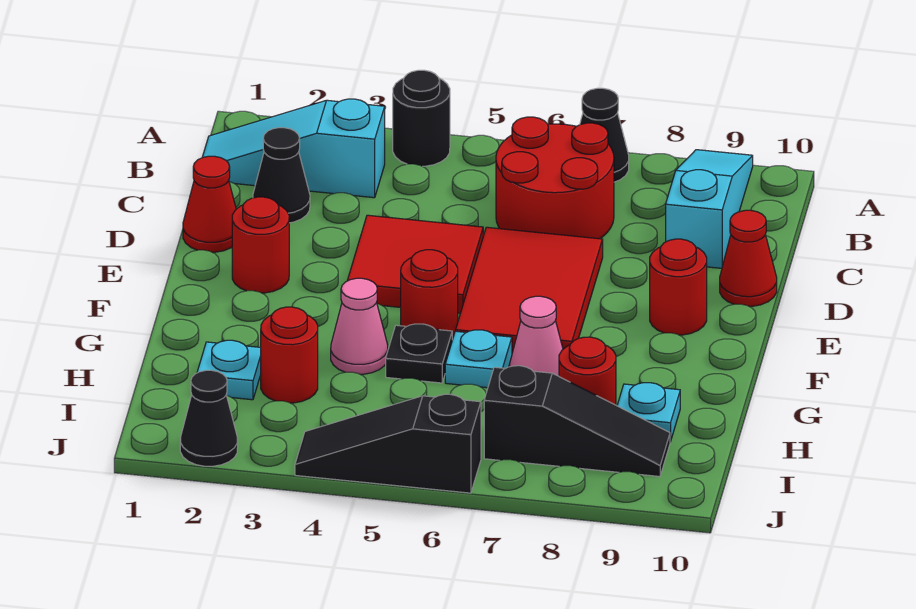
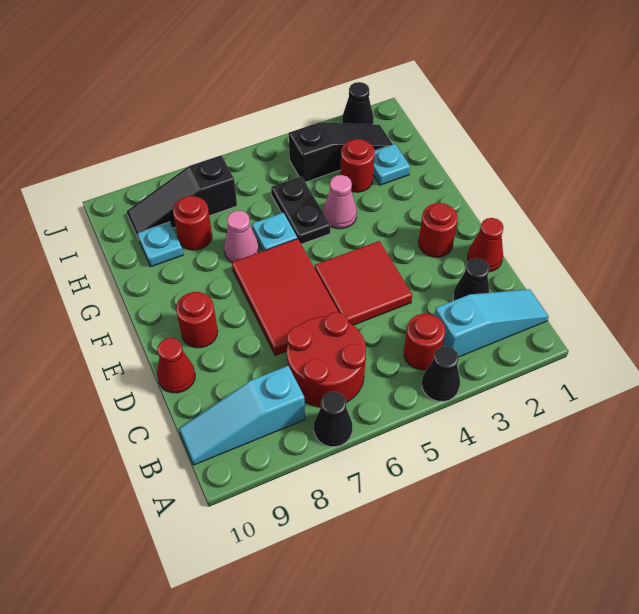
black round brick A4 level 1 -> black cone A4 level 1
cyan slope A9:C9 level 1 top C -> cyan slope B8:B10 level 1 top 8
red round brick F5 level 1 -> red round brick B4 level 1
black plate G5 level 1 -> black plate G5:H5 level 1
black slope J4:J6 level 1 top 6 -> black slope I2:I4 level 1 top 4

